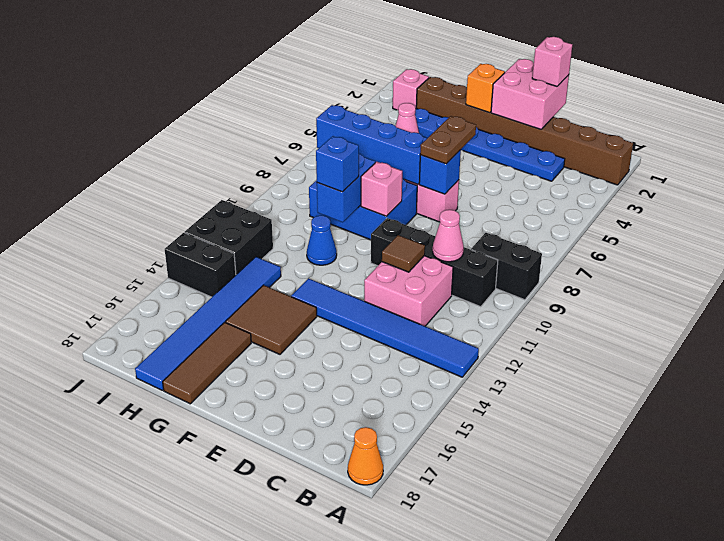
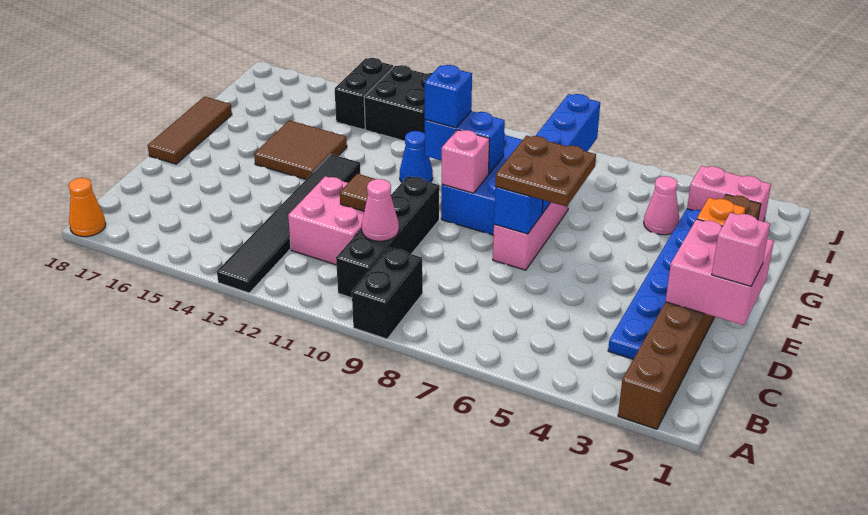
blue tile A13:F13 level 1 -> black tile A13:F13 level 1
brown plate E6:E7 level 3 -> brown plate E6:F7 level 3
brown tile G16:G18 level 1 -> brown tile E18:G18 level 1
blue tile H13:H18 level 1 -> none
pink brick I2 level 1 -> pink brick I2:I3 level 1

